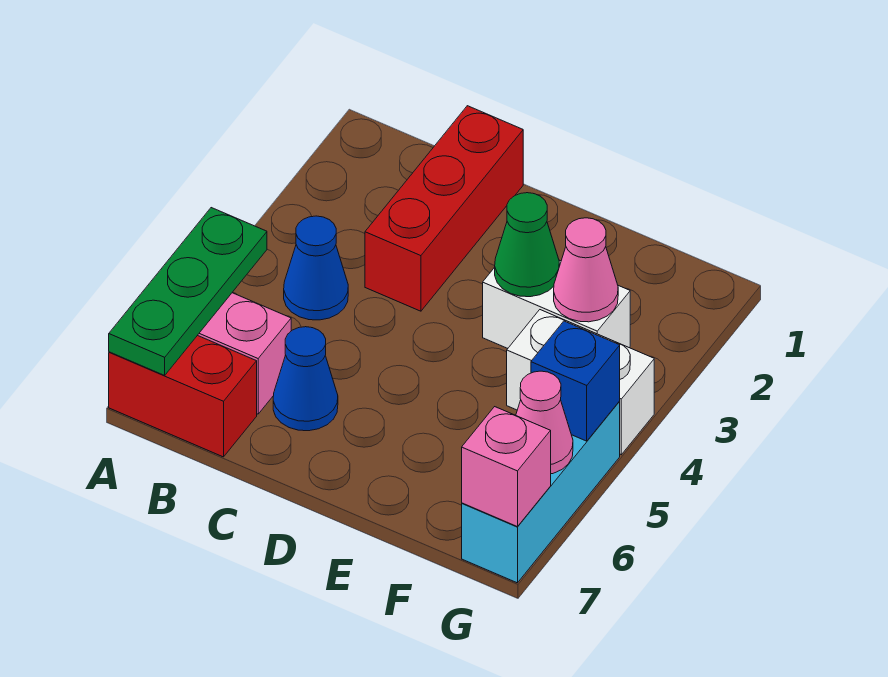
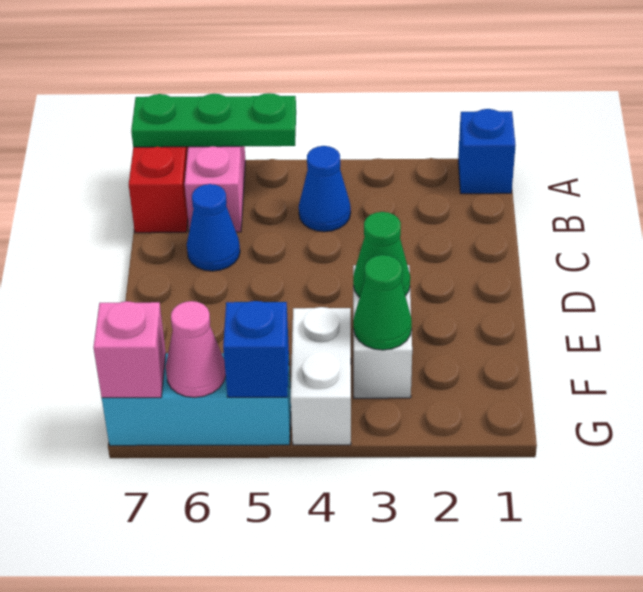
none -> blue brick A1 level 1
red brick C1:C3 level 1 -> none
pink cone F3 level 2 -> green cone F3 level 2

